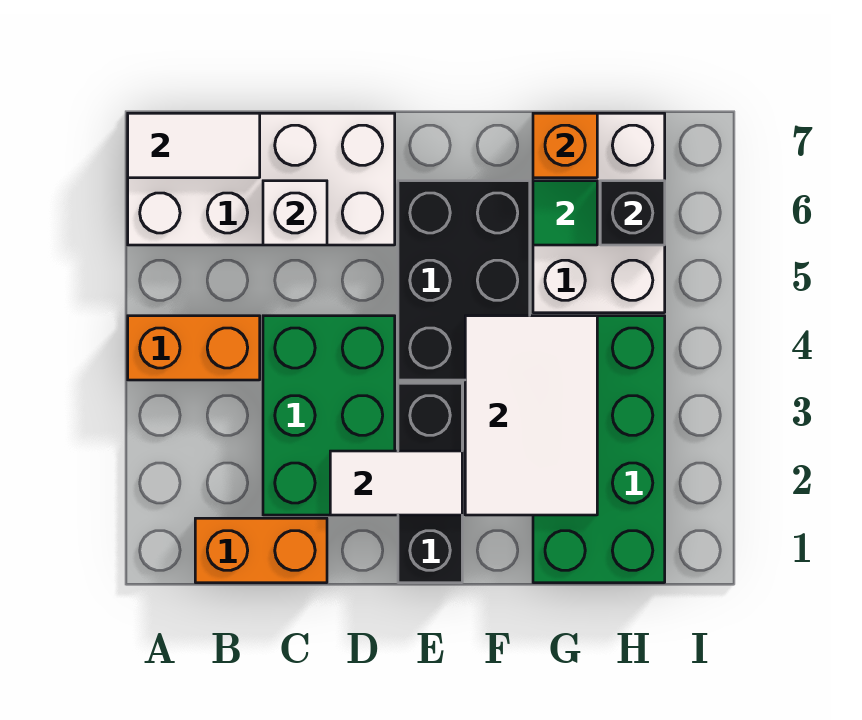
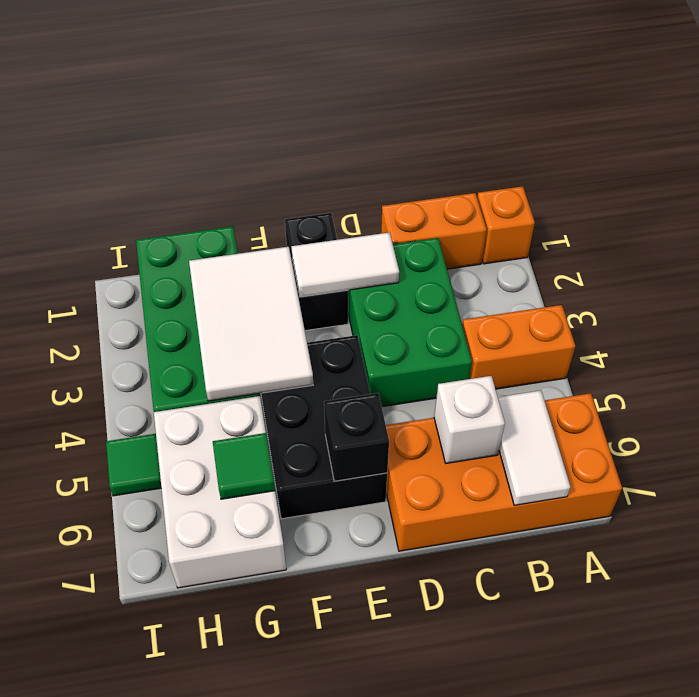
white brick A6:D7 level 1 -> orange brick A6:D7 level 1
white tile A7:B7 level 2 -> white tile B6:B7 level 2
black brick E1:E3 level 1 -> black brick E1:E2 level 1
orange brick G7 level 2 -> orange brick A1 level 1
black brick H6 level 2 -> black brick E6 level 2
none -> green tile I5 level 1

